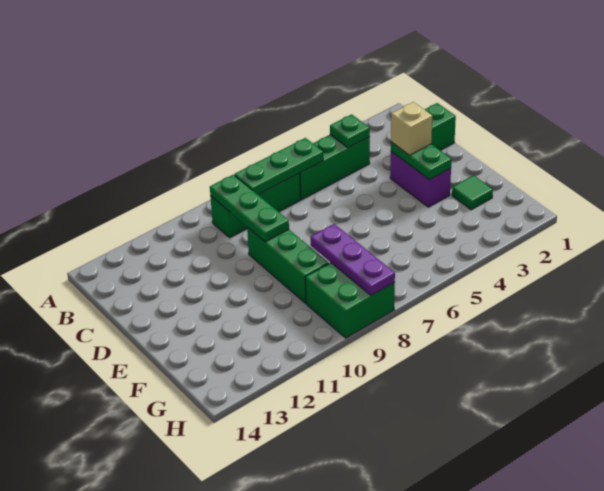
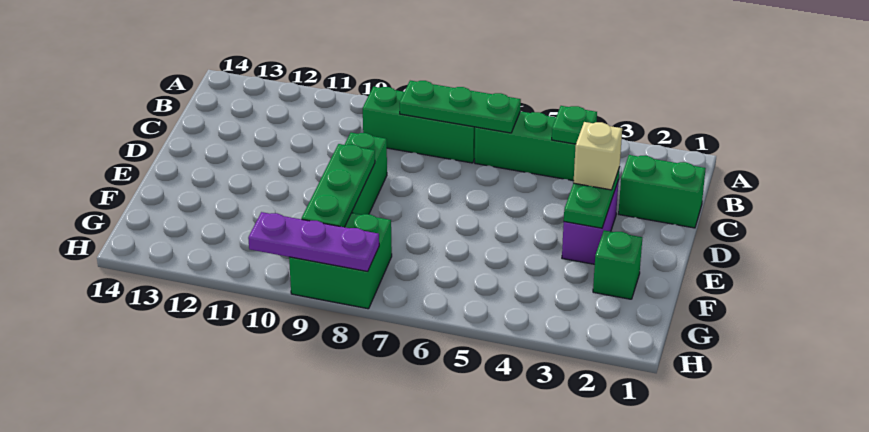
green plate B9:D9 level 2 -> green plate E9:G9 level 2
green tile F2 level 1 -> green brick F2 level 1
purple plate F8:H8 level 2 -> purple plate H8:H10 level 2

